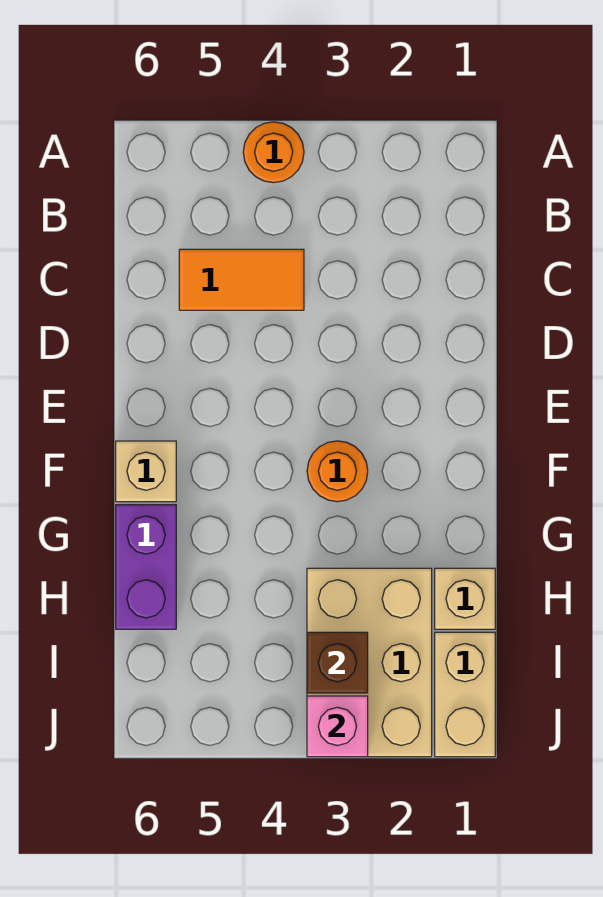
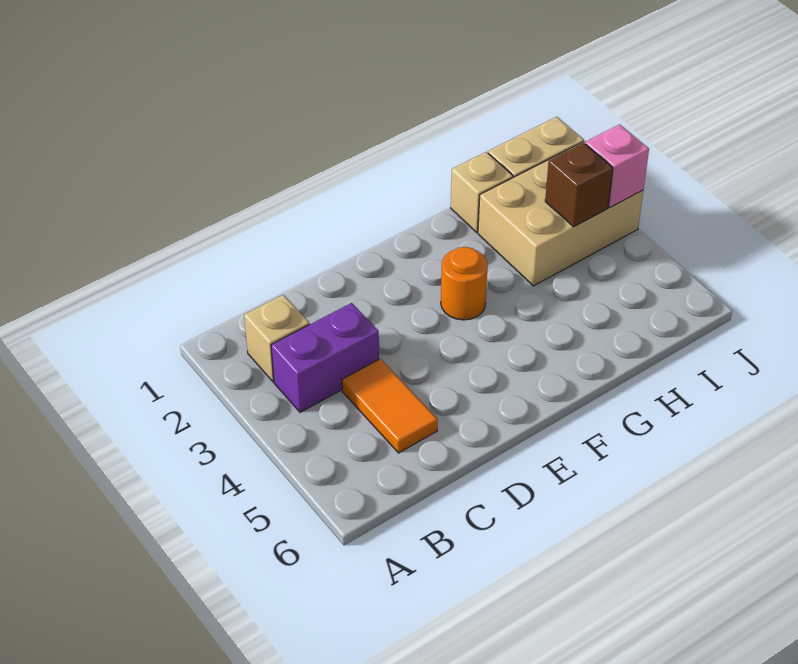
orange round brick A4 level 1 -> none
tan brick F6 level 1 -> tan brick B2 level 1
purple brick G6:H6 level 1 -> purple brick B3:C3 level 1

